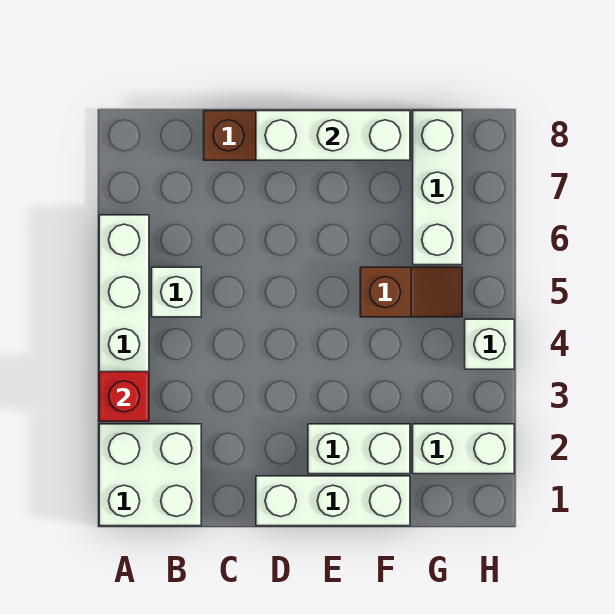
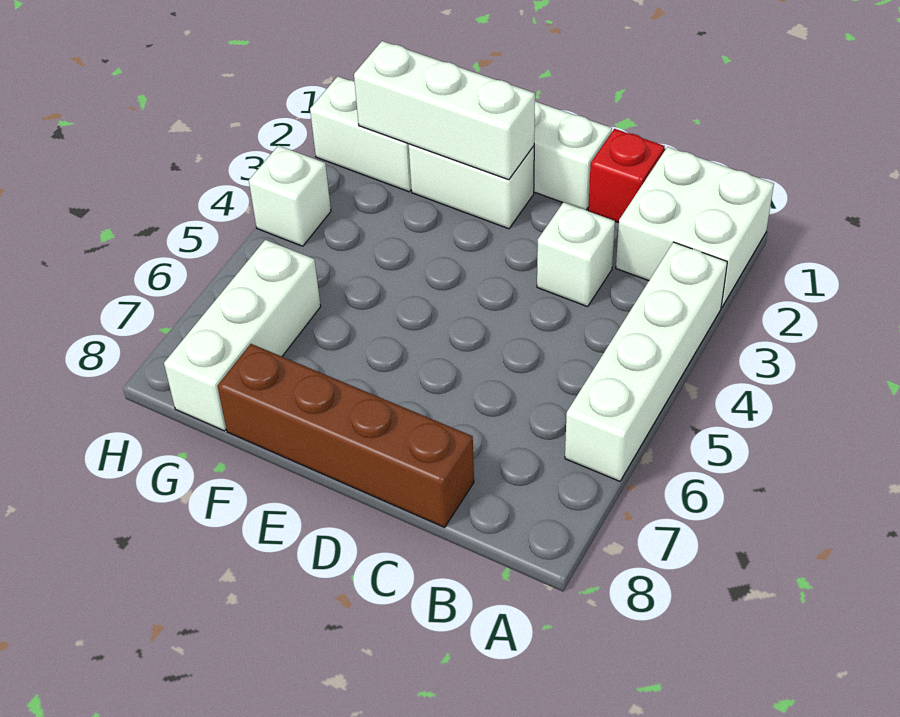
red brick A3 level 2 -> red brick C1 level 1
white brick B5 level 1 -> white brick C3 level 1
white brick D8:F8 level 2 -> white brick E2:G2 level 2
brown slope F5:G5 level 1 top F -> none

